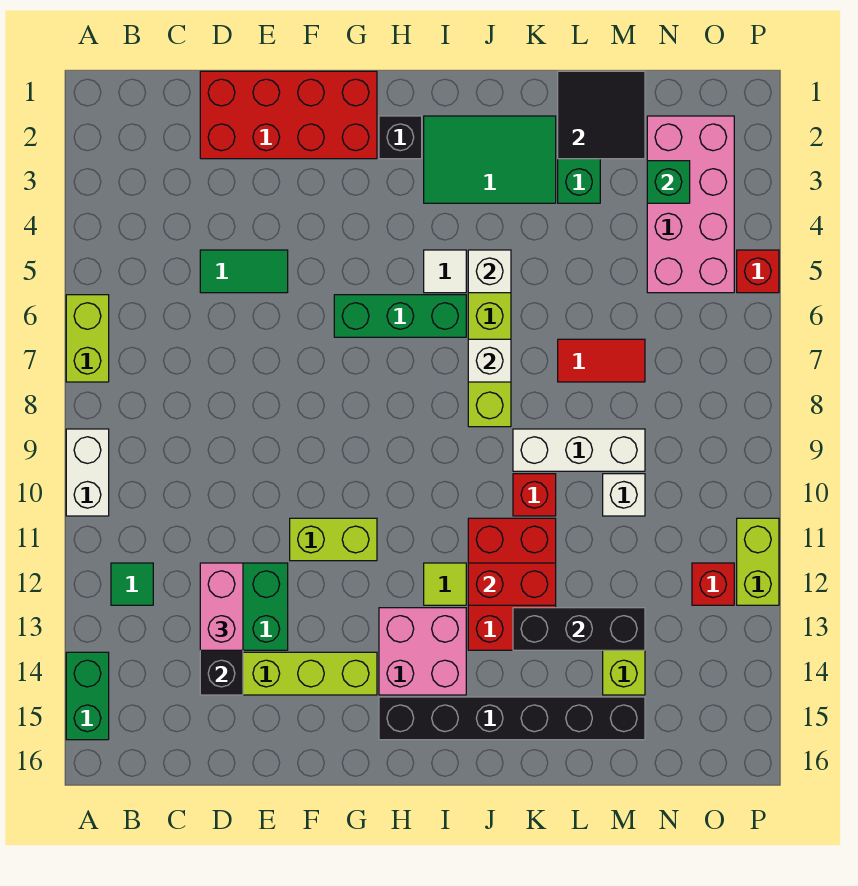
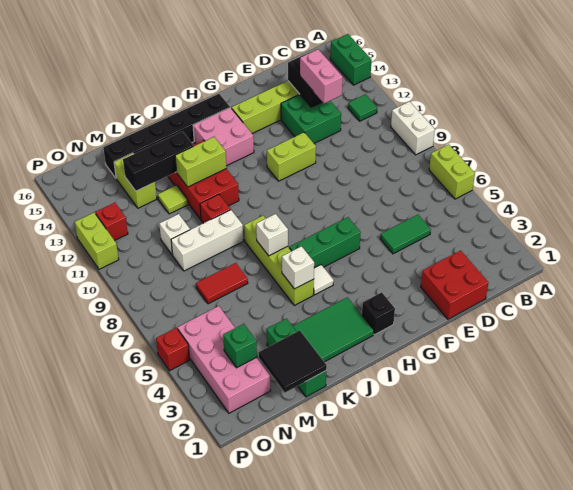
red brick D1:G2 level 1 -> red brick D1:E2 level 1
lime tile I12 level 1 -> lime tile L12 level 1
red brick J12:K12 level 2 -> lime brick J12:K12 level 2

